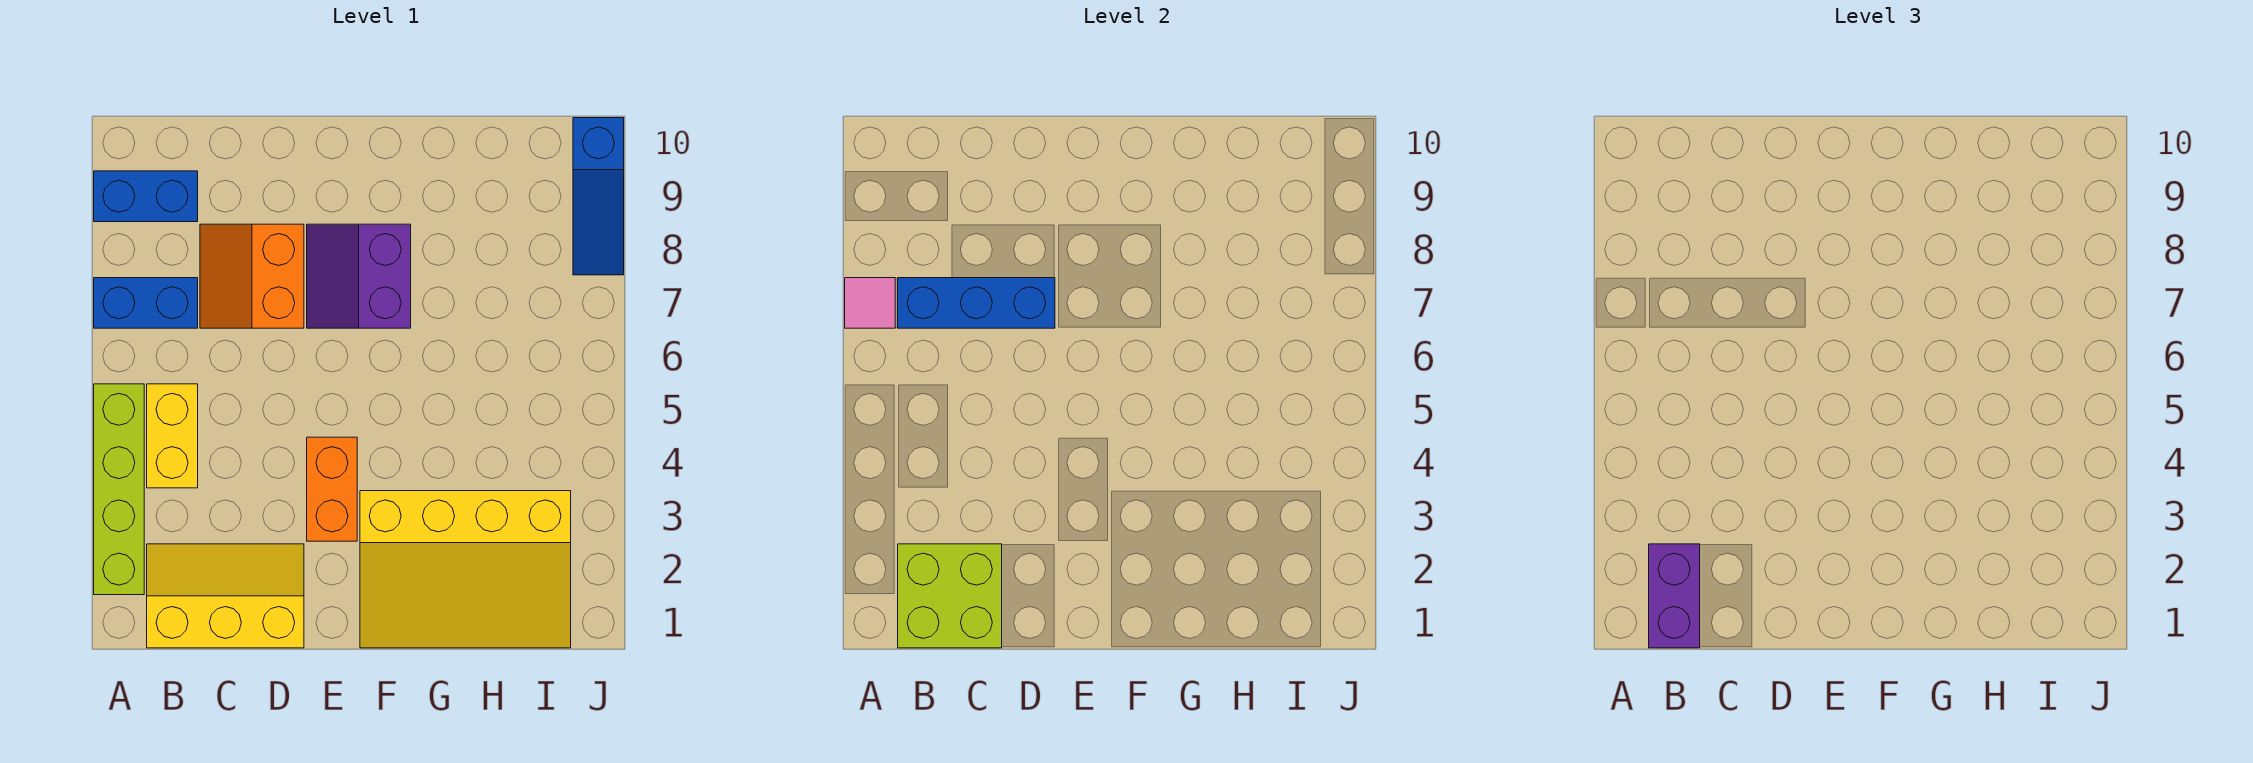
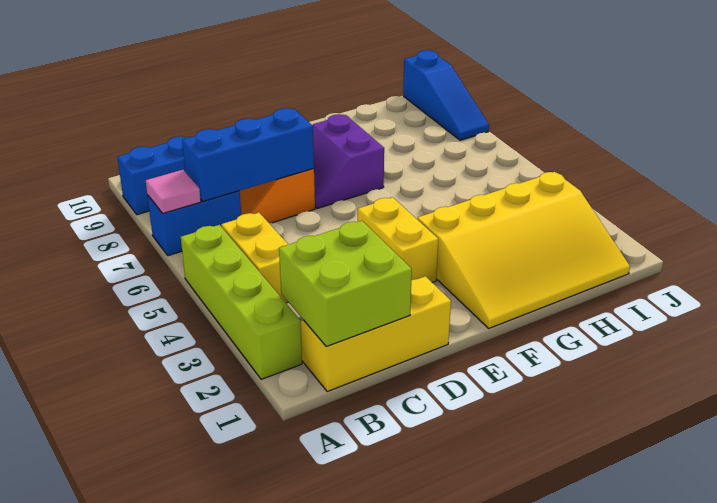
purple brick B1:B2 level 3 -> none
orange brick E3:E4 level 1 -> yellow brick E3:E4 level 1

